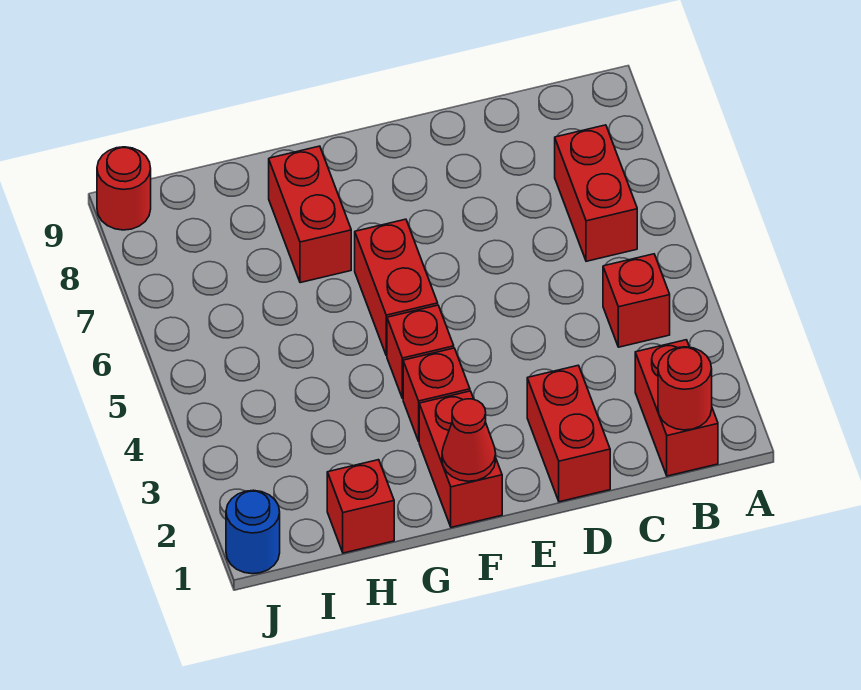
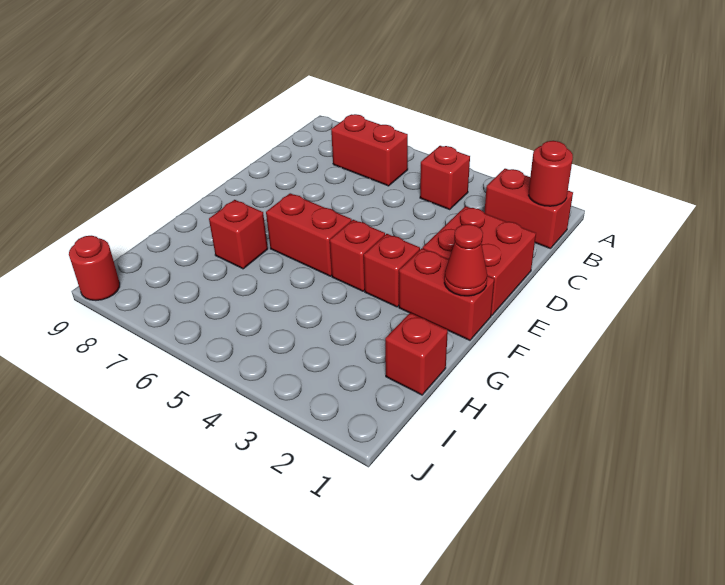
red brick D1:D2 level 1 -> red brick D1:E2 level 1
red brick G7:G8 level 1 -> red brick G7 level 1
blue round brick J1 level 1 -> none

